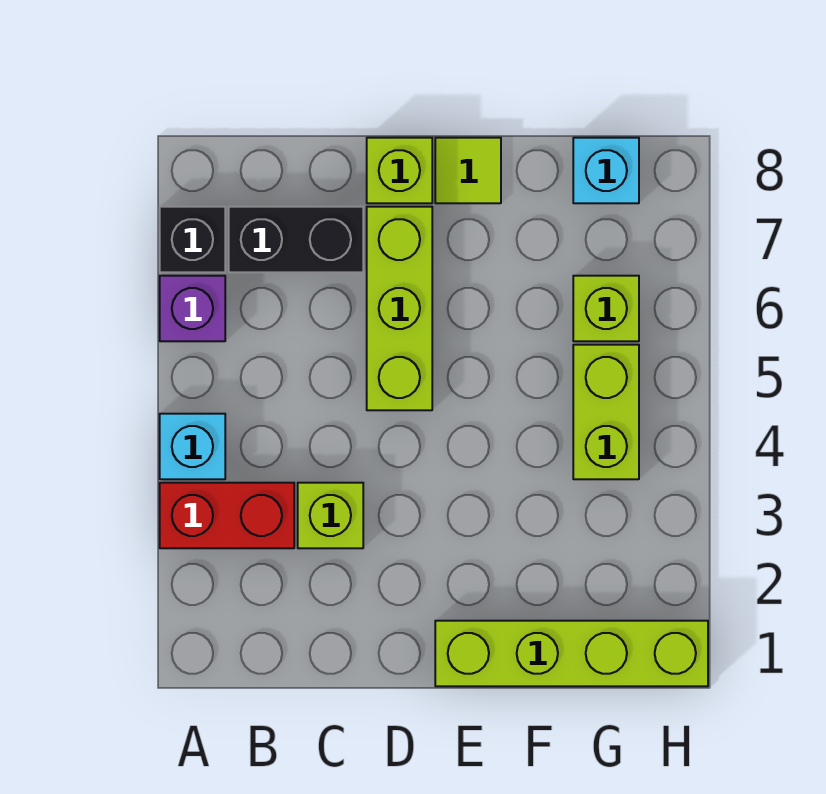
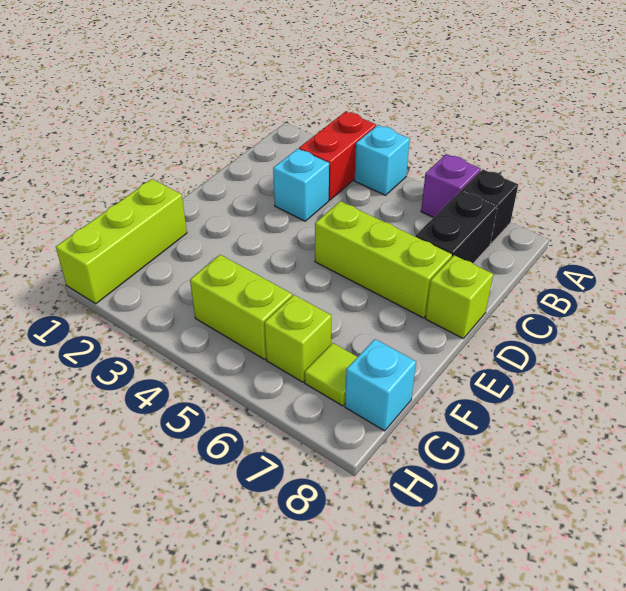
lime brick C3 level 1 -> cyan brick C3 level 1
lime brick E1:H1 level 1 -> lime brick F1:H1 level 1
lime tile E8 level 1 -> lime tile G7 level 1

